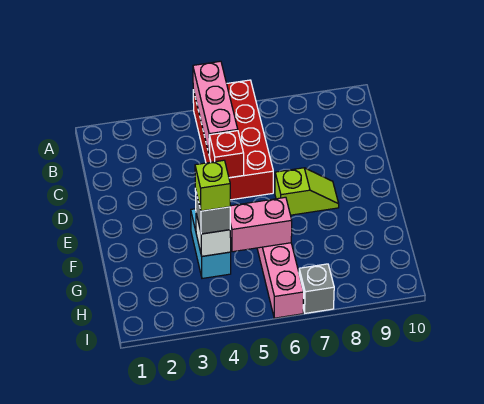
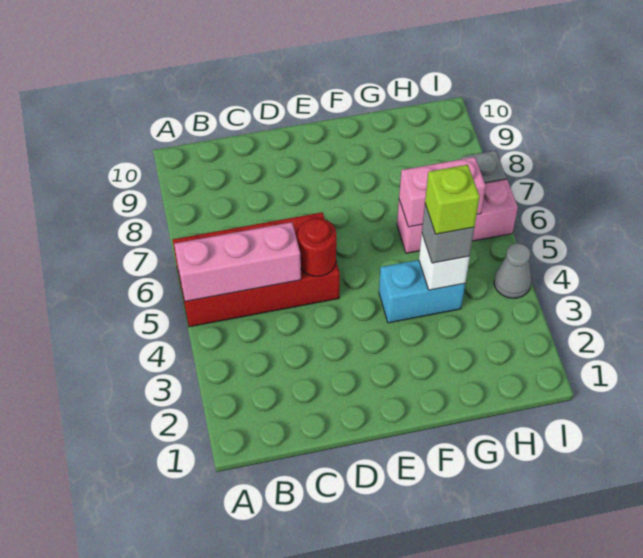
red brick D5 level 2 -> red round brick D5 level 2
lime slope E7:E8 level 1 top 7 -> none
pink brick G5:G6 level 2 -> pink brick G6:H6 level 2
none -> grey cone I4 level 1

